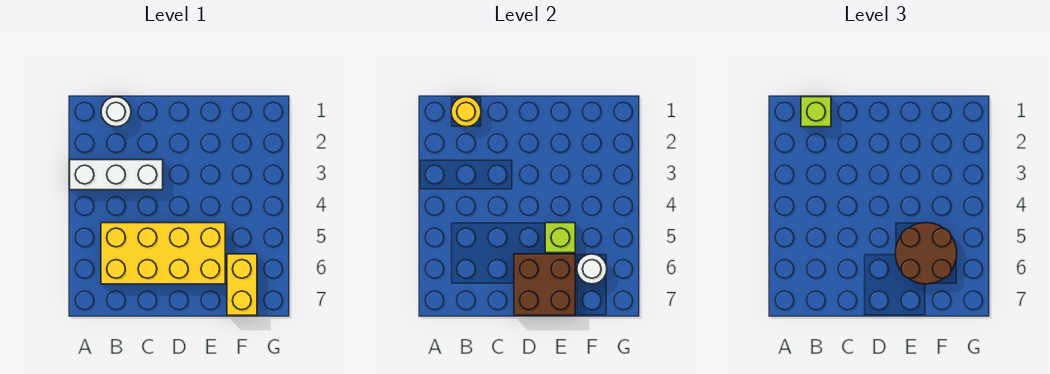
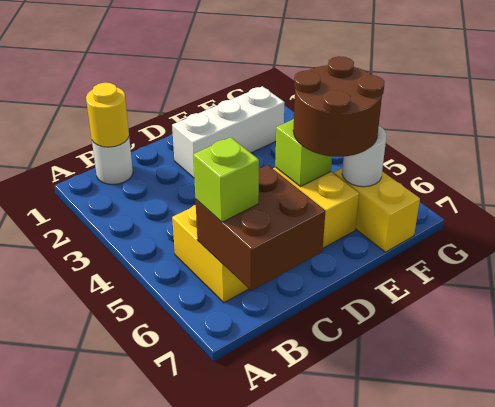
white brick A3:C3 level 1 -> white brick D2:F2 level 1
lime brick B1 level 3 -> lime brick B6 level 3
brown brick D6:E7 level 2 -> brown brick B6:C7 level 2

